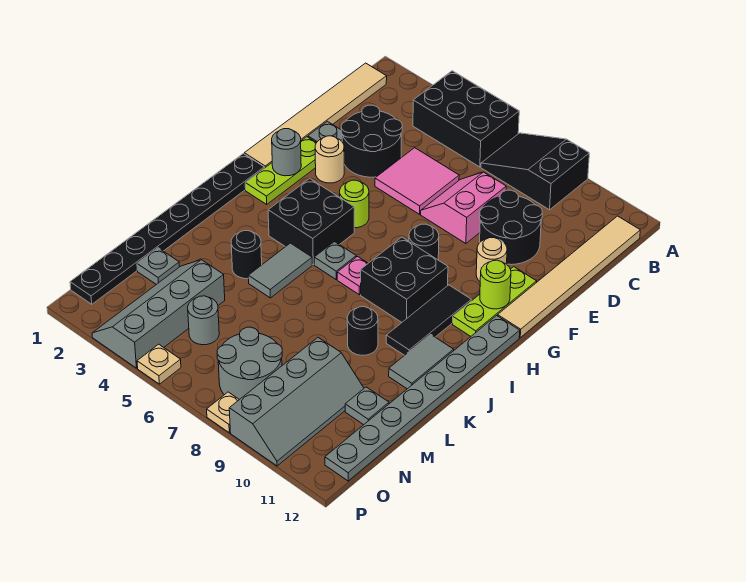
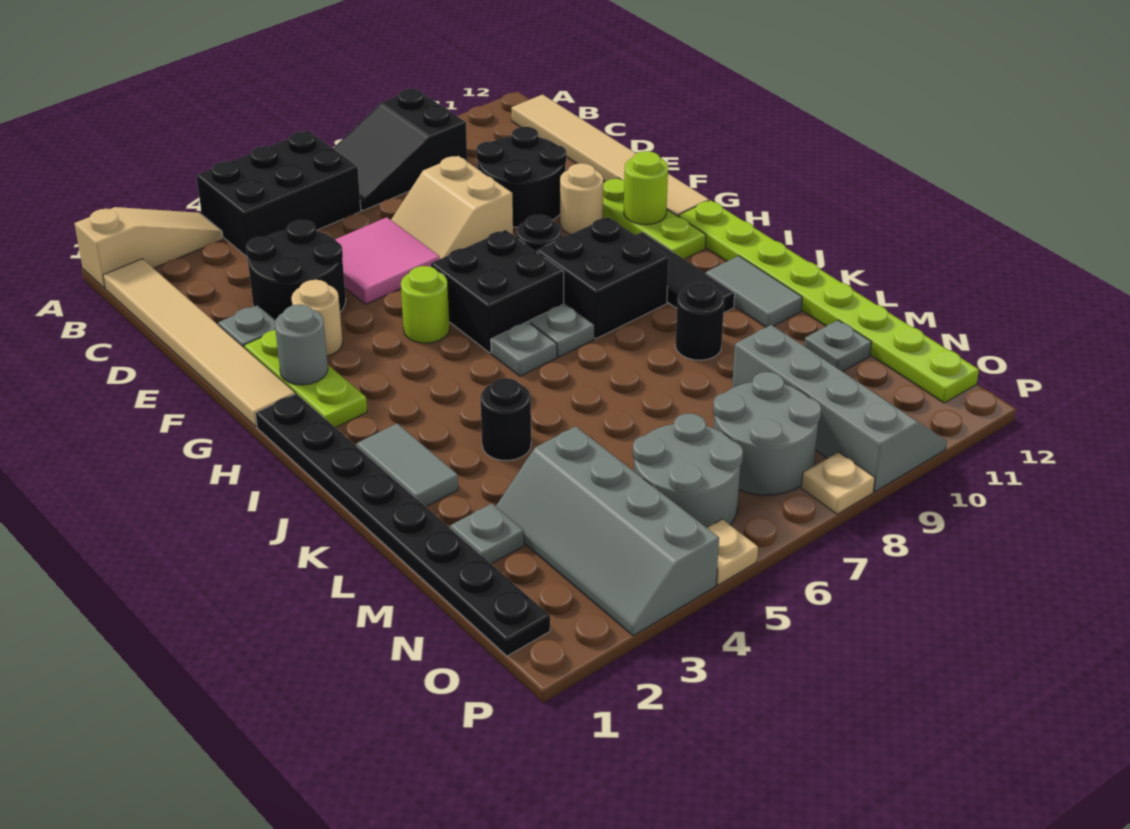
none -> tan slope A1:A3 level 1 top 1
pink slope D7:E8 level 1 top 8 -> tan slope D7:E8 level 1 top 8
black brick H4:I5 level 1 -> black brick G6:H7 level 1
grey plate H12:O12 level 1 -> lime plate H12:O12 level 1
pink plate I7 level 1 -> grey plate I7 level 1
grey tile J5:K5 level 1 -> grey tile J2:K2 level 1
grey round brick N5 level 1 -> grey round brick N5:O6 level 1

